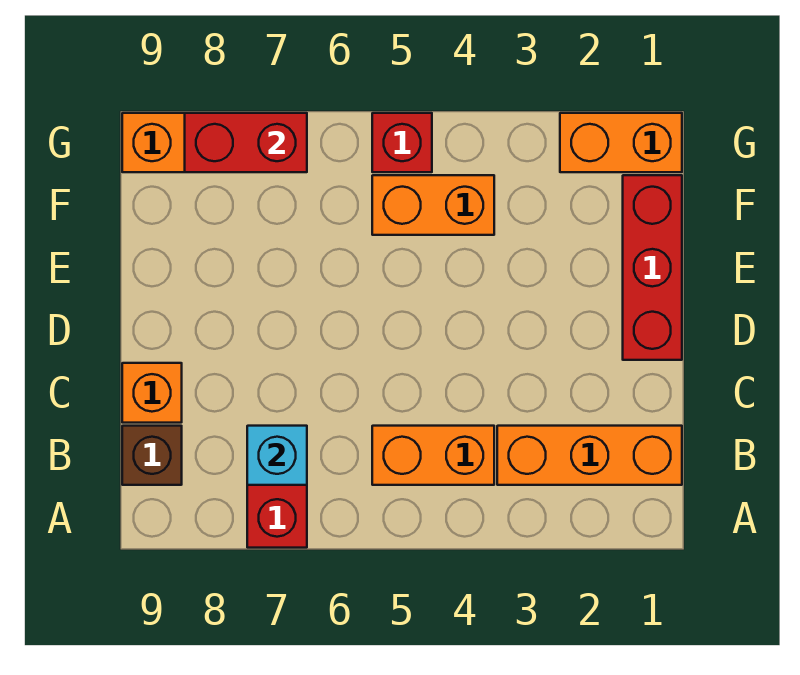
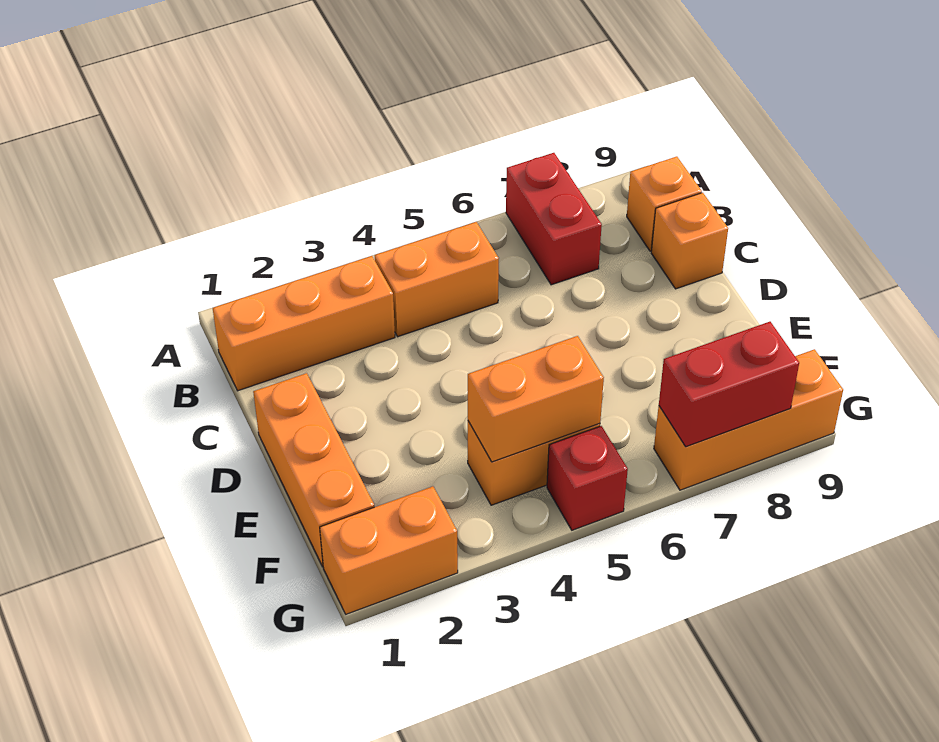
cyan brick B7 level 2 -> none
brown brick B9 level 1 -> orange brick B9 level 1
red brick D1:F1 level 1 -> orange brick D1:F1 level 1
none -> orange brick F4:F5 level 2

